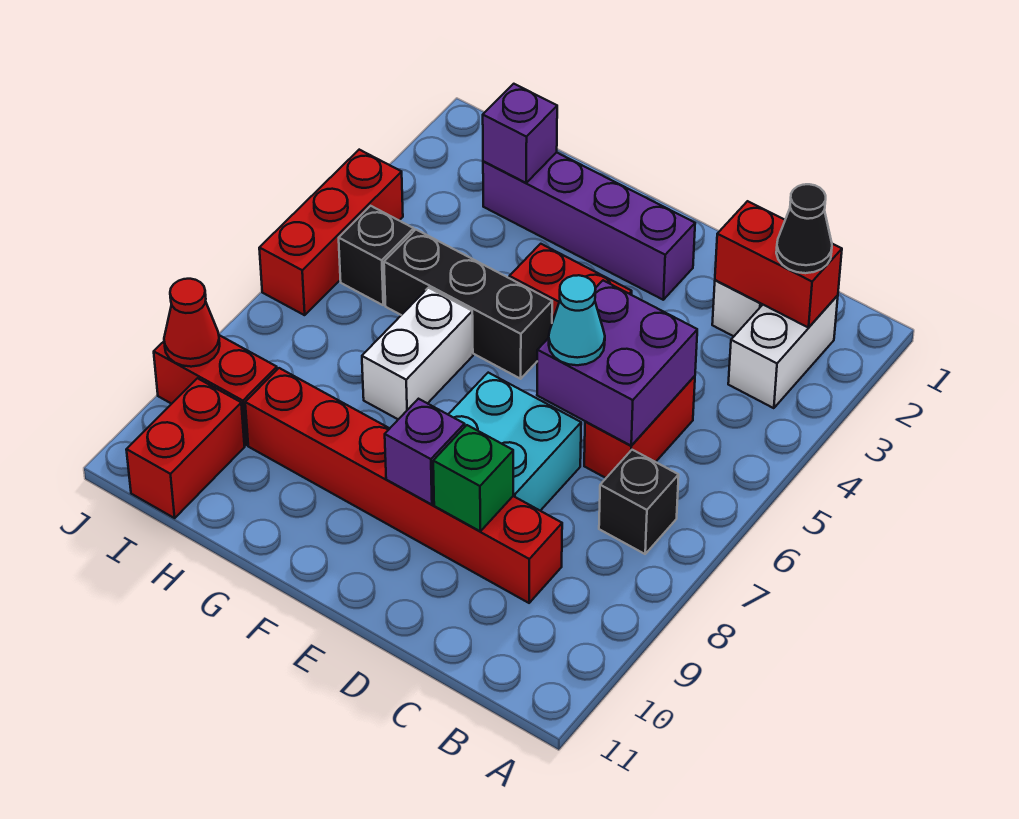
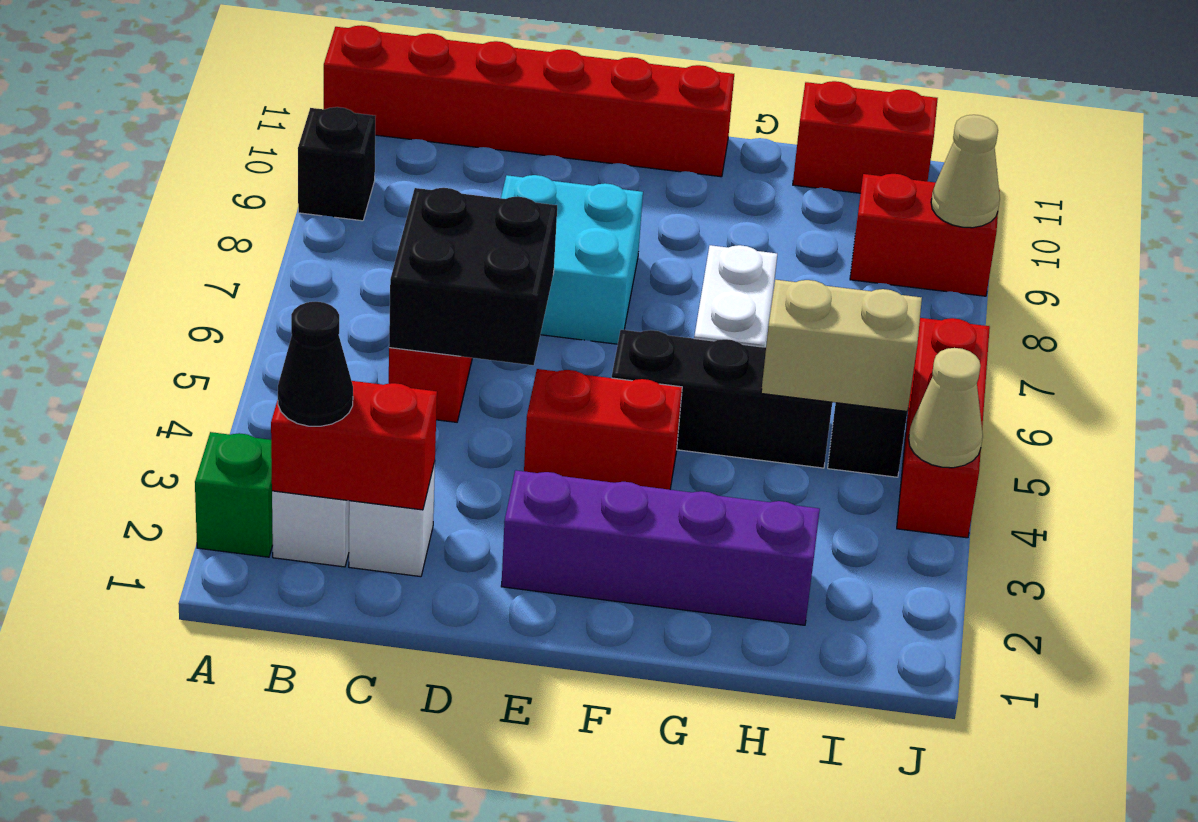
black brick B7 level 1 -> black brick A9 level 1
purple brick C5:D6 level 2 -> black brick C5:D6 level 2
red brick C9:H9 level 1 -> red brick A11:F11 level 1
cyan cone D6 level 3 -> none
green brick D9 level 2 -> green brick A2 level 1
purple brick E9 level 2 -> none
purple brick H2 level 2 -> none
none -> tan brick H5:I5 level 2
red brick I10:I11 level 1 -> red brick H11:I11 level 1
none -> tan cone J4 level 2
red cone J9 level 2 -> tan cone J9 level 2

